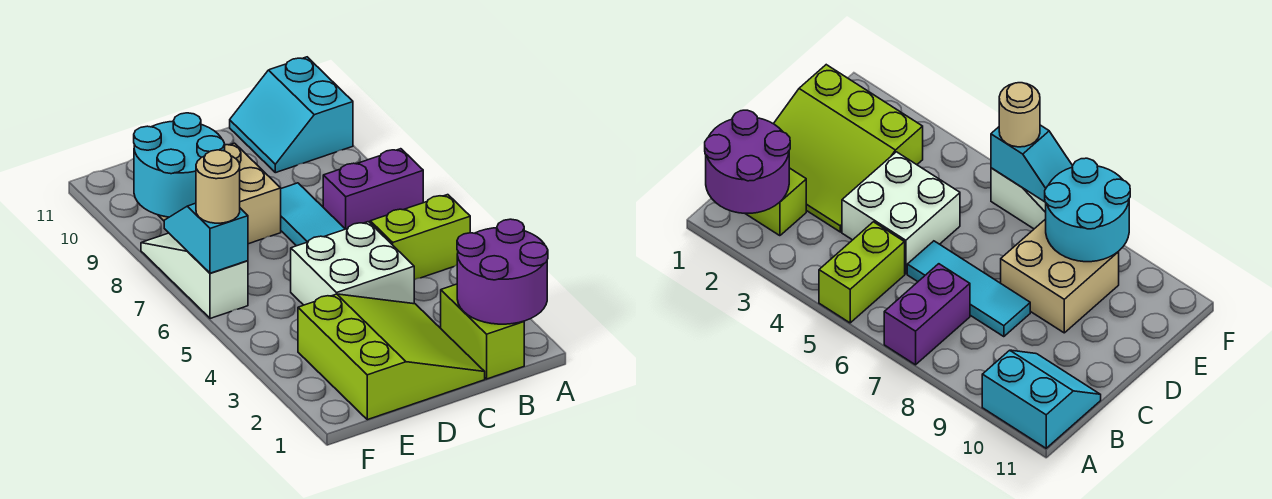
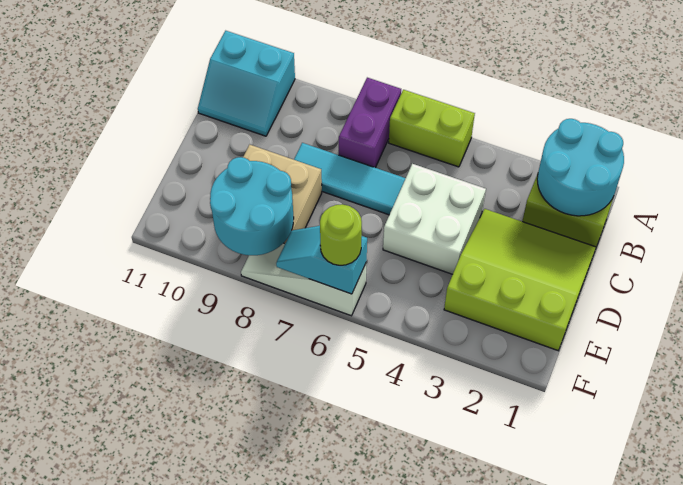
purple round brick A1:B2 level 2 -> cyan round brick A1:B2 level 2
lime brick A5:B5 level 1 -> lime brick A5:A6 level 1
tan round brick F6 level 3 -> lime round brick F6 level 3

